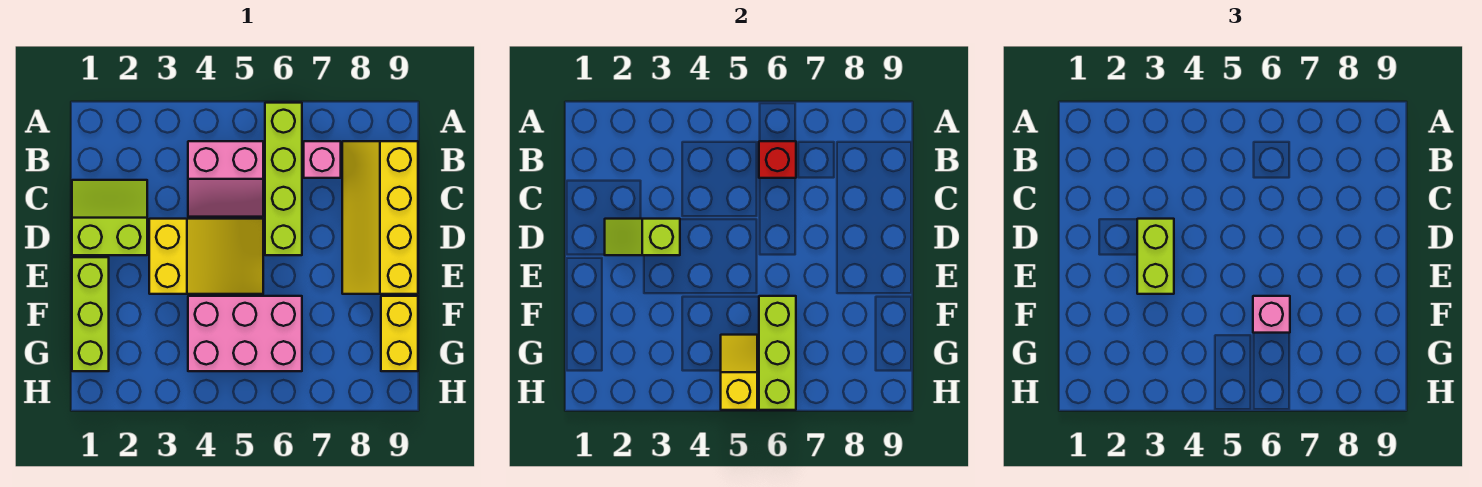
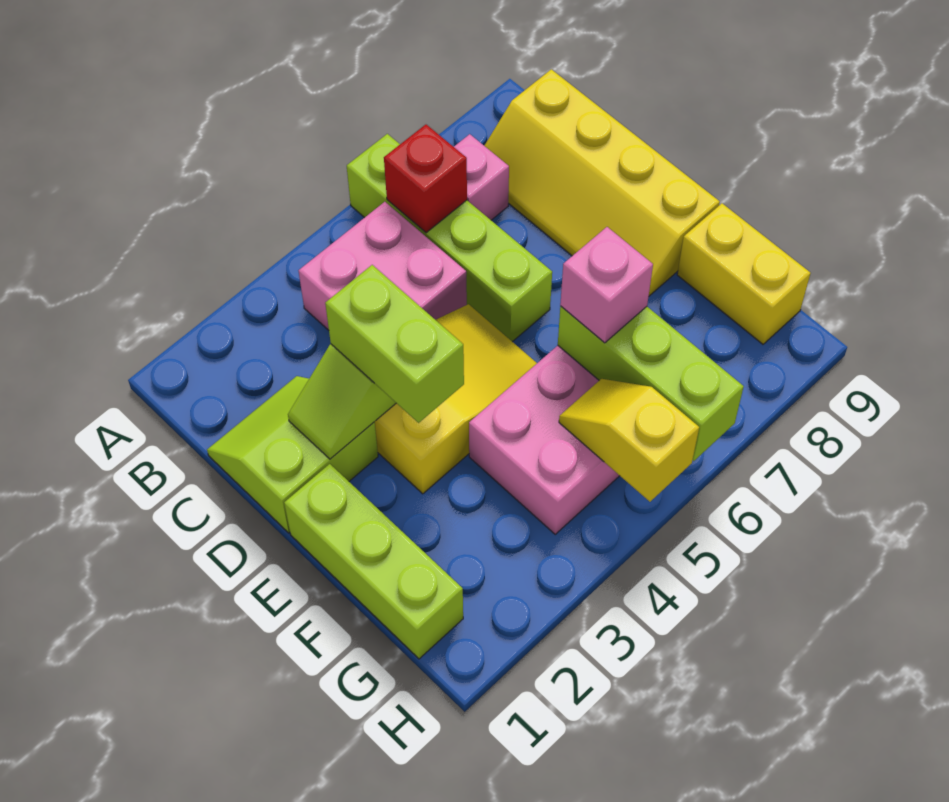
pink slope B4:C5 level 1 top B -> pink brick B4:C5 level 1

